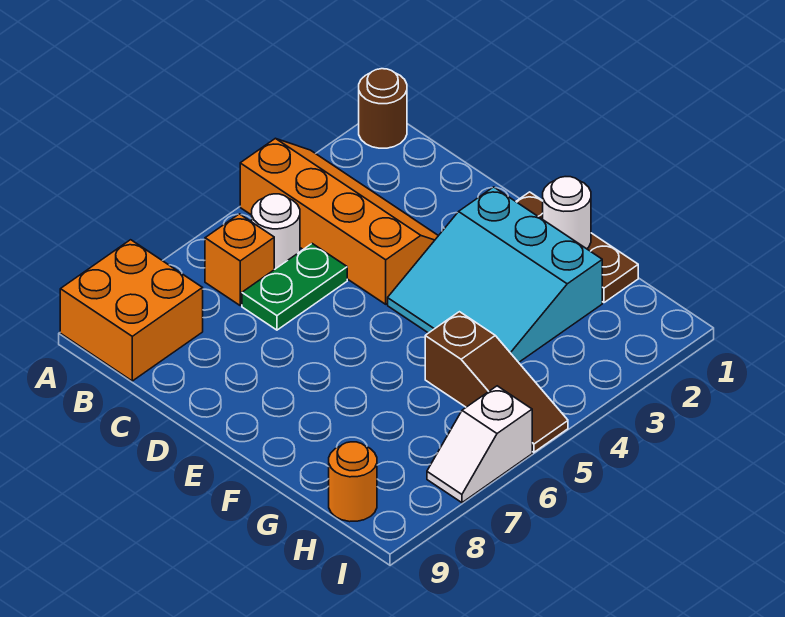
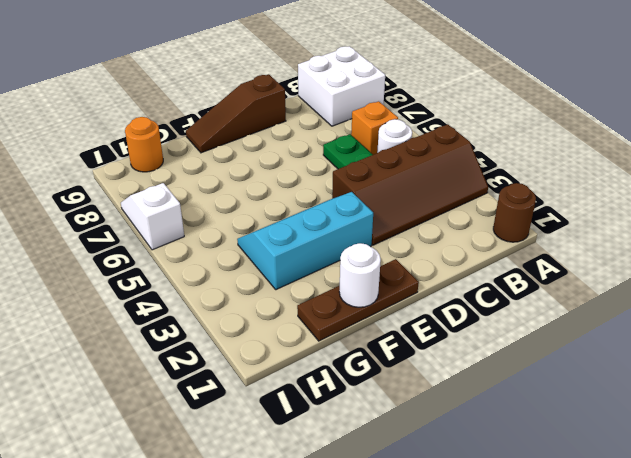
orange slope A3:D4 level 1 top 4 -> brown slope A3:D4 level 1 top 4
orange brick A8:B9 level 1 -> white brick A8:B9 level 1
cyan slope E2:G4 level 1 top 2 -> cyan slope E3:G4 level 1 top 3
brown slope G5:I5 level 1 top G -> brown slope D9:F9 level 1 top D

